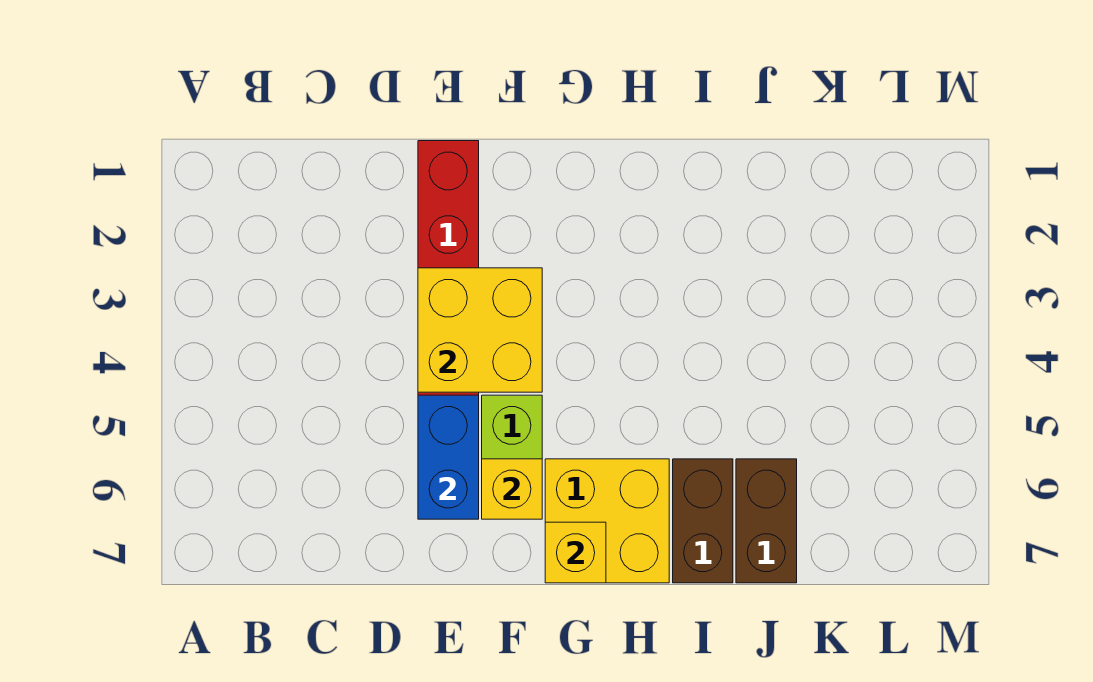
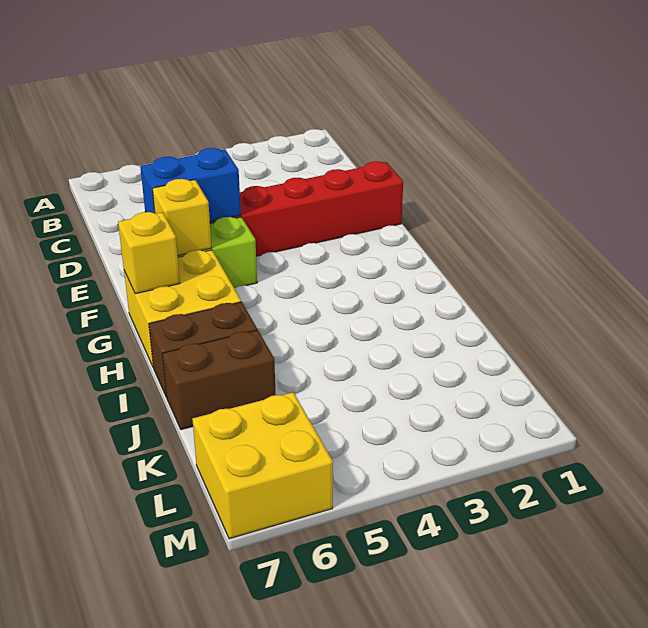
yellow brick E3:F4 level 2 -> yellow brick L6:M7 level 1

